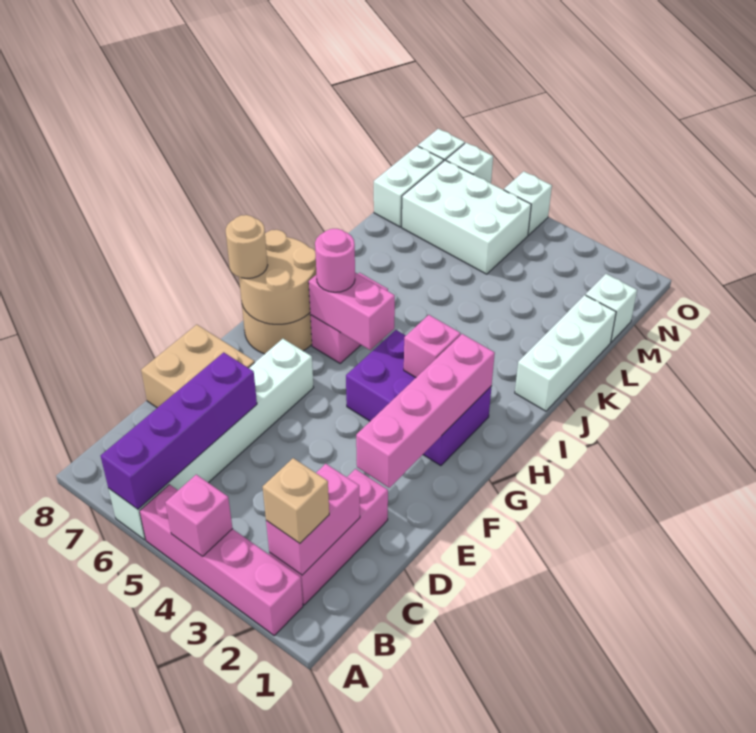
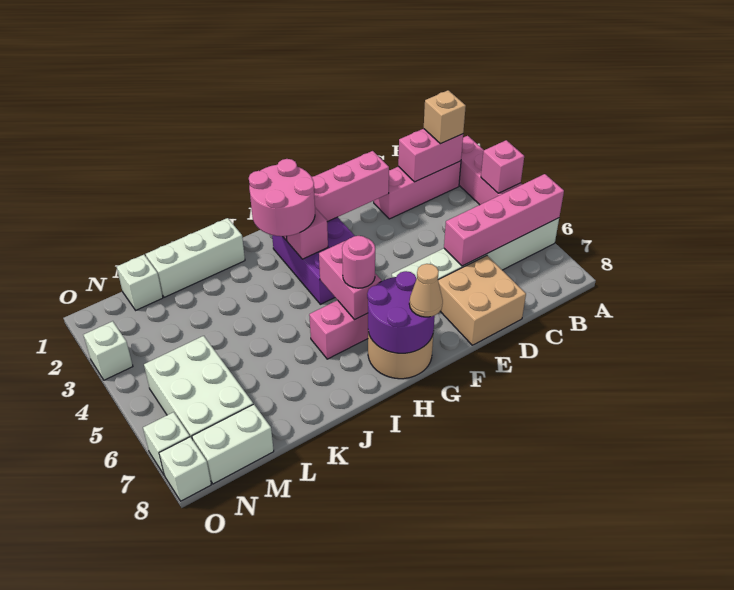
purple brick A6:D6 level 2 -> pink brick A6:D6 level 2
tan round brick G7:H8 level 2 -> purple round brick G7:H8 level 2
tan round brick G8 level 3 -> tan cone G8 level 3
none -> pink round brick H2:I3 level 3
white brick O5 level 1 -> white brick O3 level 1

